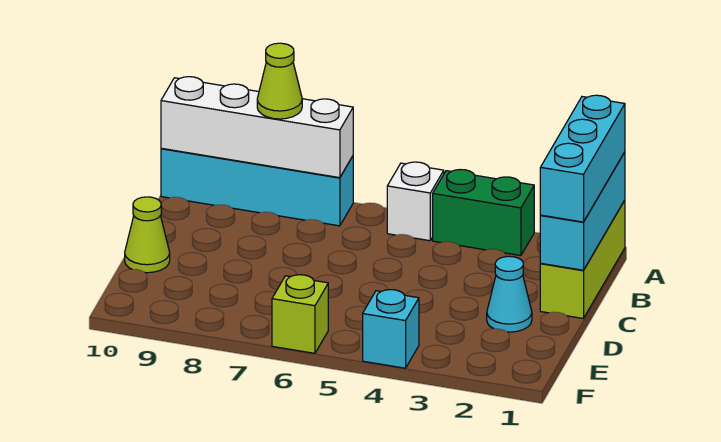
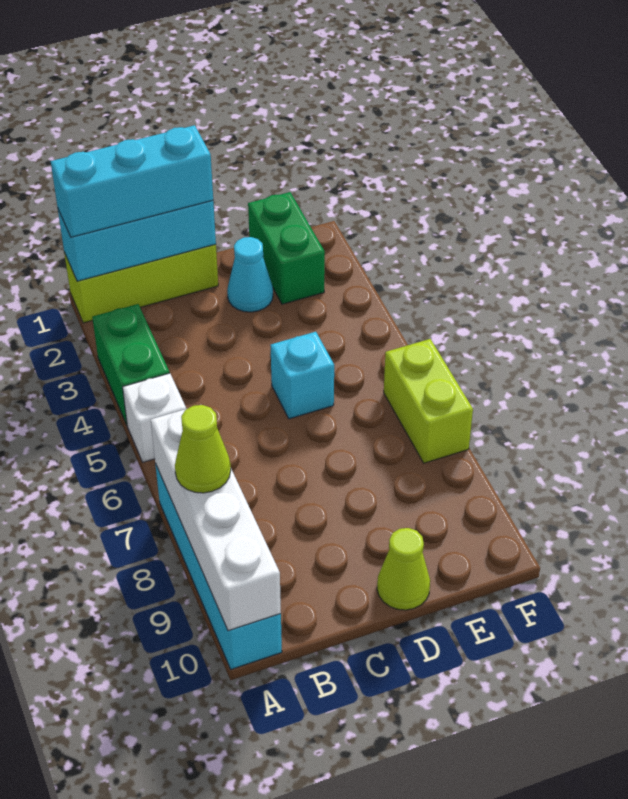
none -> green brick E1:E2 level 1
cyan brick F4 level 1 -> cyan brick D5 level 1
lime brick F6 level 1 -> lime brick F6:F7 level 1

